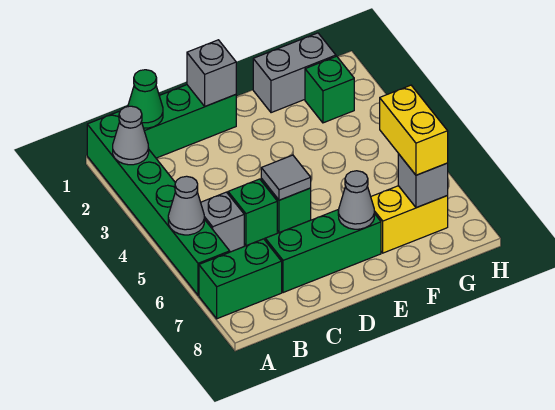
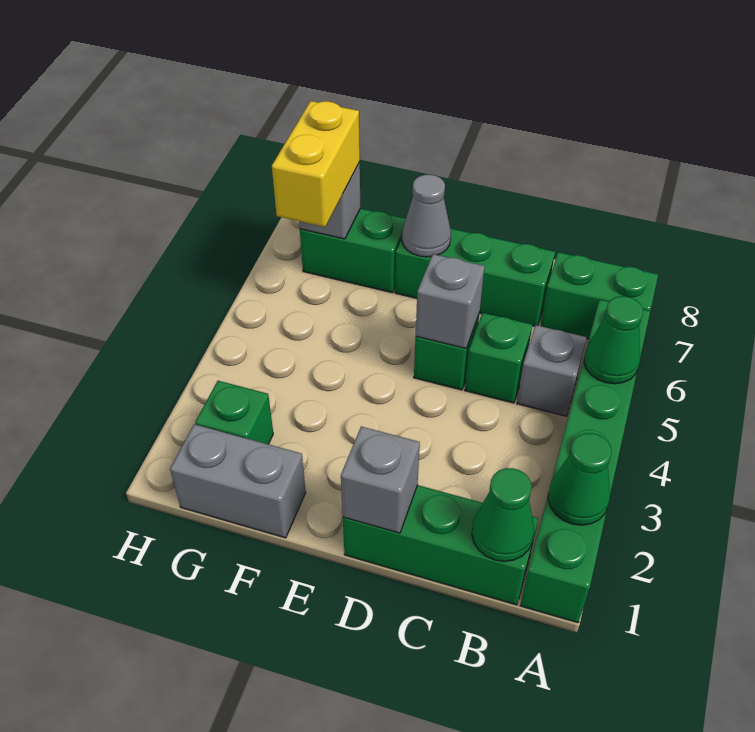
grey cone A2 level 2 -> green cone A2 level 2
grey cone A5 level 2 -> green cone A5 level 2
grey tile D5 level 2 -> grey brick D5 level 2
yellow brick F7:G7 level 1 -> green brick F7:G7 level 1

